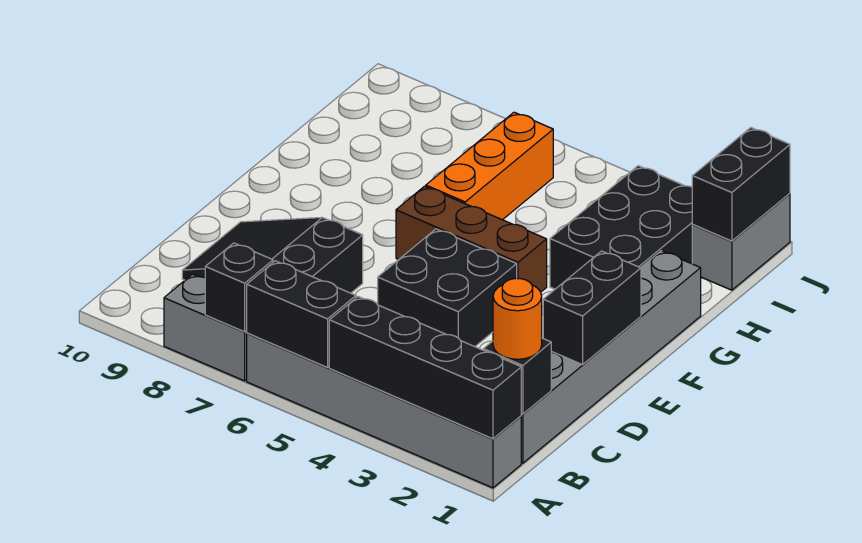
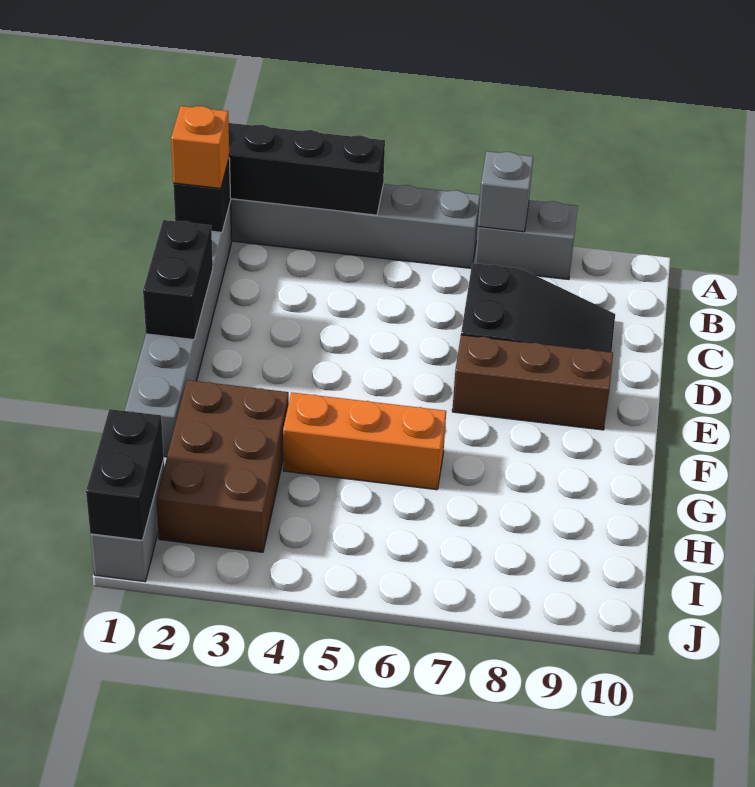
black brick A5:A6 level 2 -> none
black brick A7 level 2 -> grey brick A7 level 2
orange round brick B1 level 3 -> orange brick B1 level 3
black brick D4:E5 level 1 -> none
brown brick F4:F6 level 1 -> brown brick E7:E9 level 1
black brick G2:I3 level 1 -> brown brick G2:I3 level 1
orange brick G6:I6 level 1 -> orange brick G4:G6 level 1

